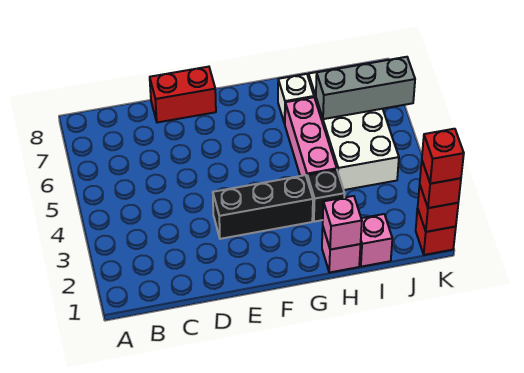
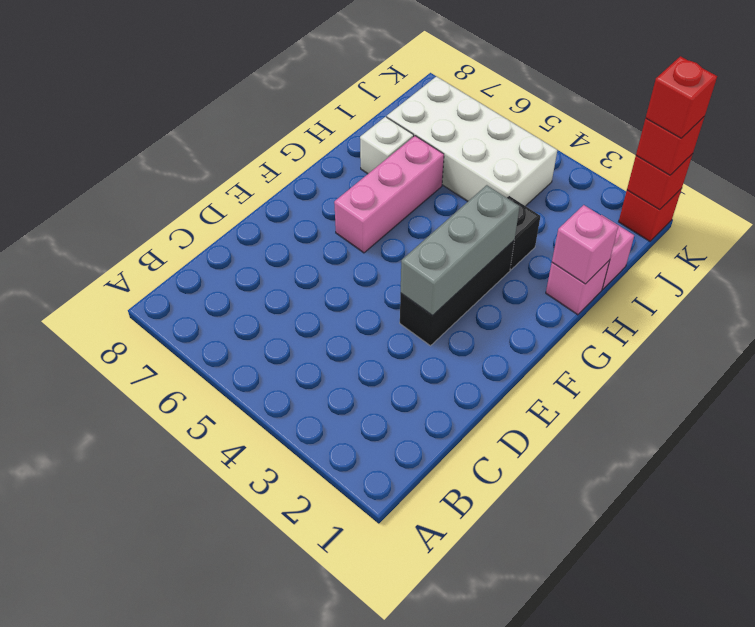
red brick D8:E8 level 1 -> none
pink brick H4:H6 level 1 -> pink brick F6:H6 level 1
grey brick I6:K6 level 2 -> grey brick E3:G3 level 2

